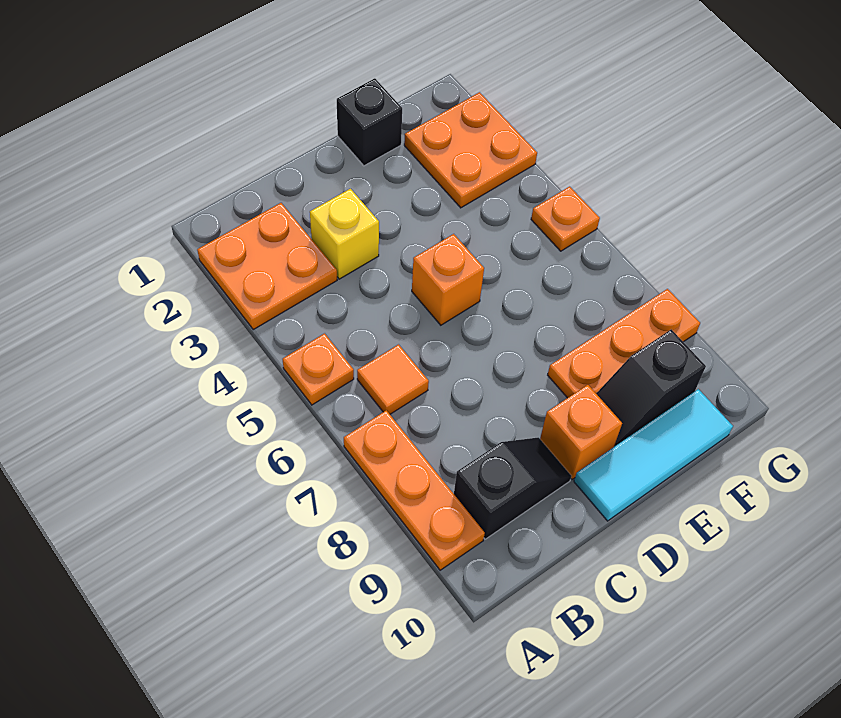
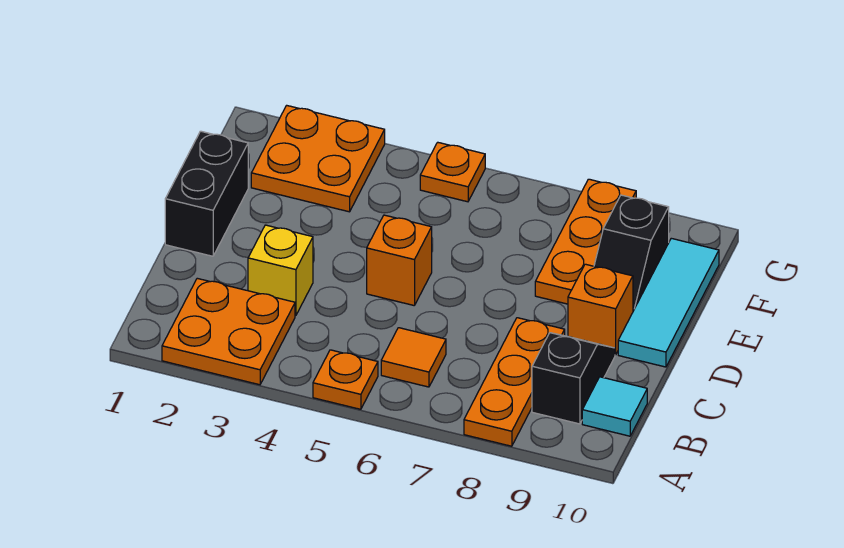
orange plate A7:A9 level 1 -> orange plate A8:C8 level 1
none -> cyan tile B10 level 1
black brick E1 level 1 -> black brick D1:E1 level 1

